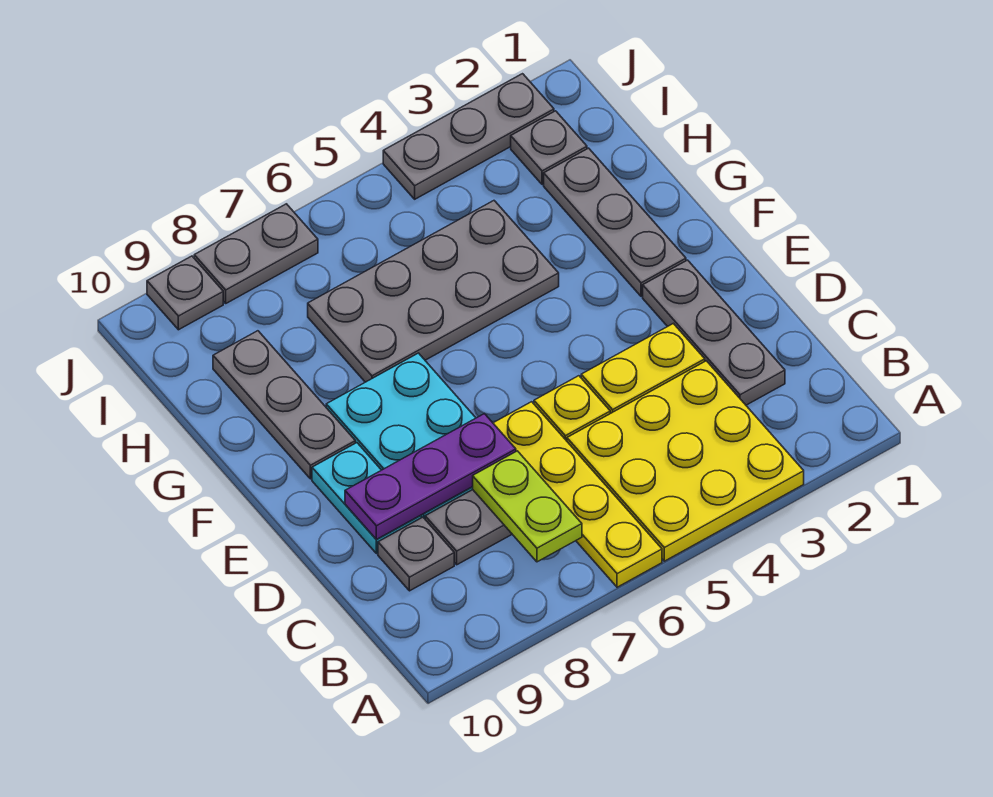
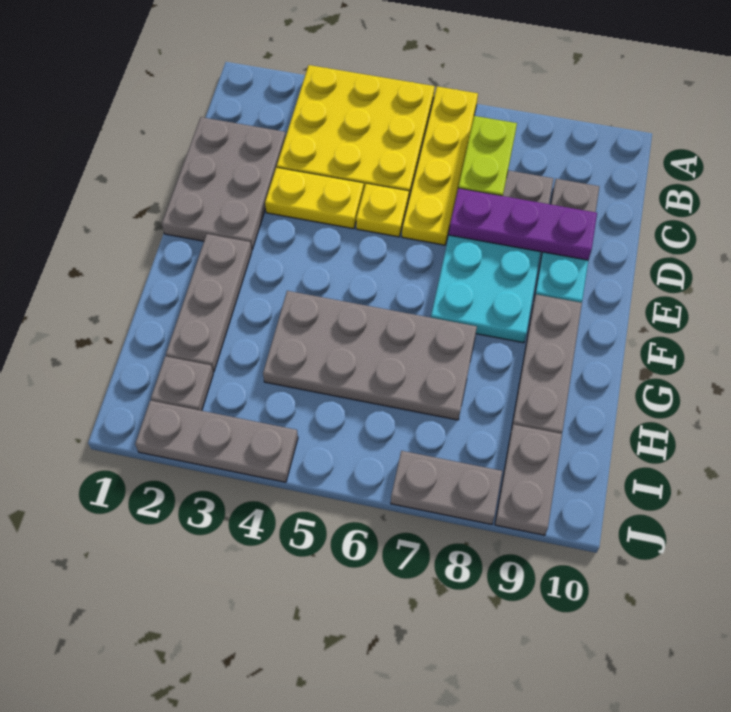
grey plate C2:E2 level 1 -> grey plate C1:E2 level 1
grey plate J9 level 1 -> grey plate I9:J9 level 1

